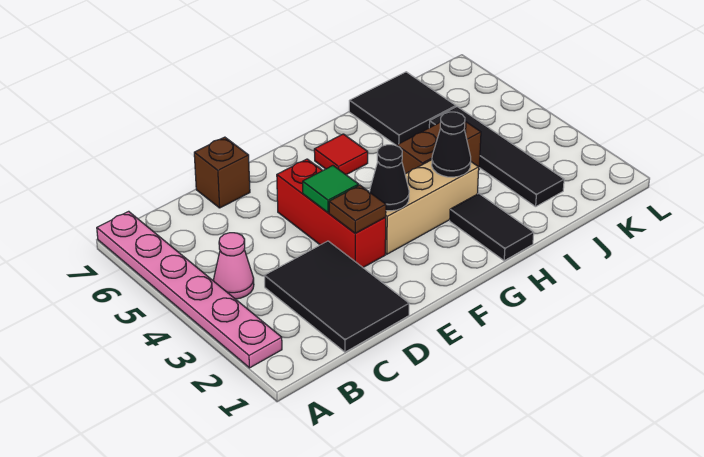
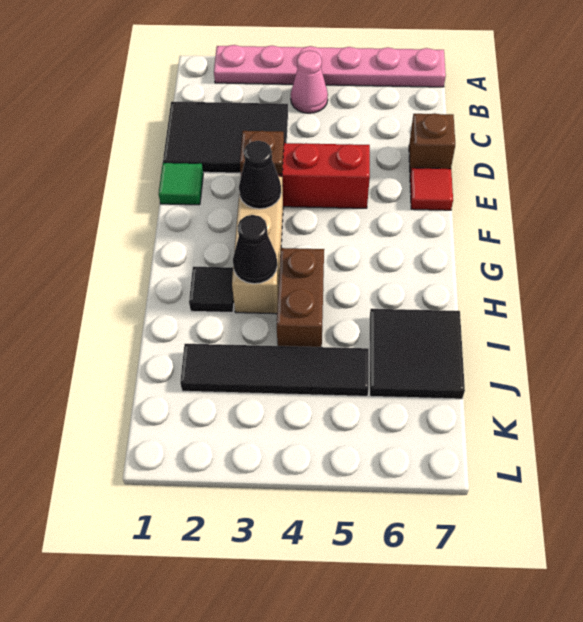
green tile E4 level 2 -> green tile E1 level 1
red tile G6 level 1 -> red tile E7 level 1
black tile H1:H2 level 1 -> black tile H2 level 1

